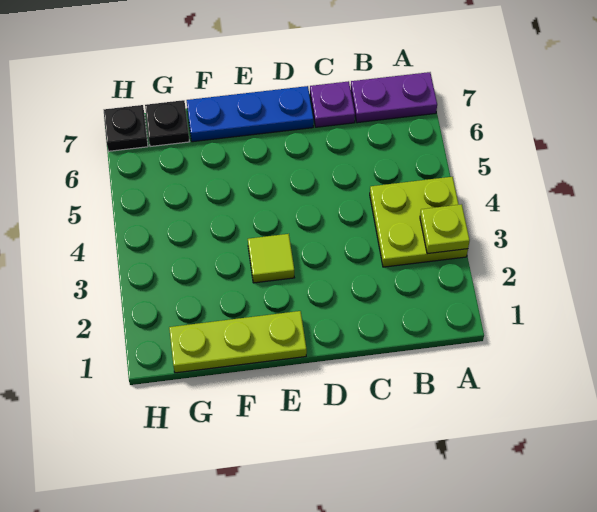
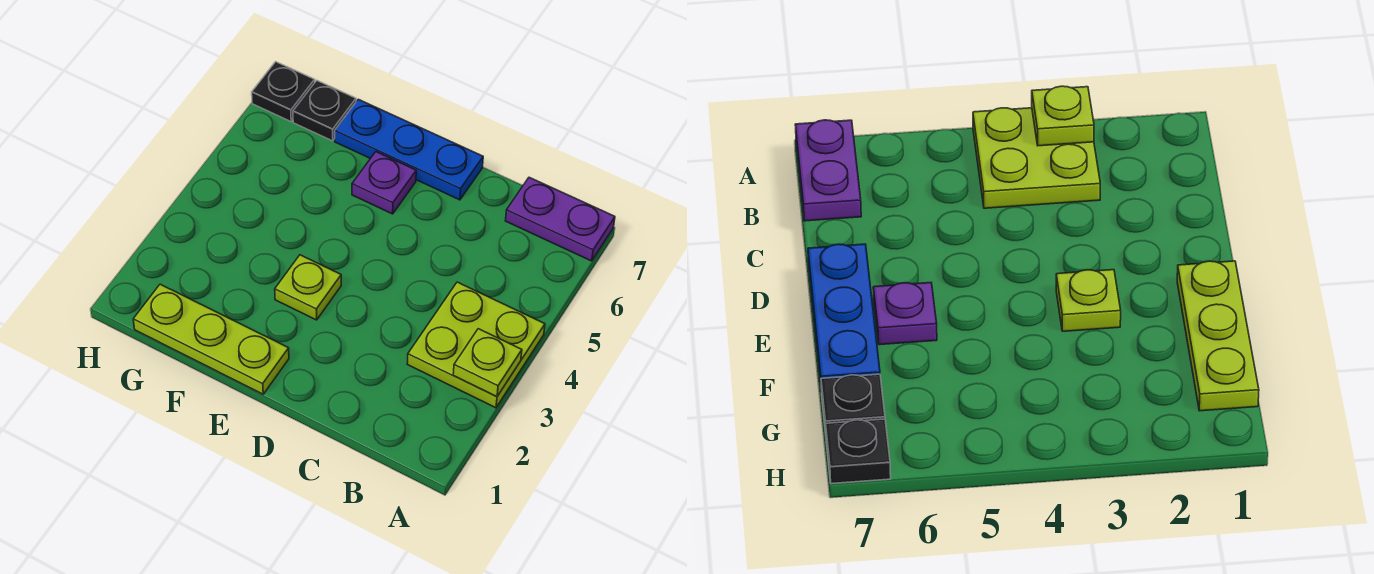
purple plate C7 level 1 -> purple plate E6 level 1
lime tile E3 level 1 -> lime plate E3 level 1

